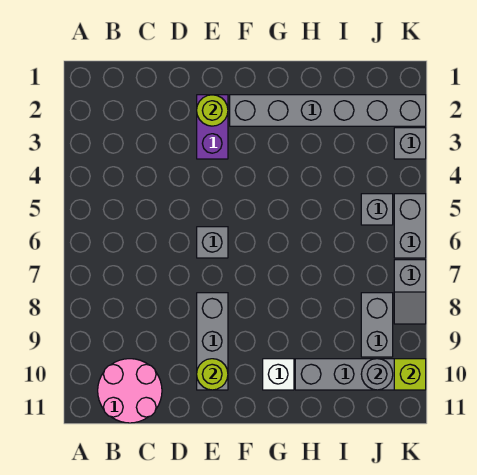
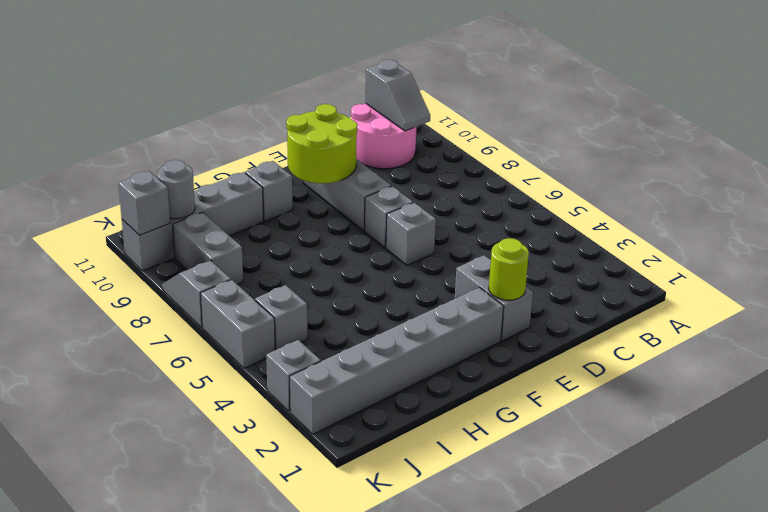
none -> grey slope B10:B11 level 2 top 11
purple brick E2:E3 level 1 -> grey brick E2:E3 level 1
none -> grey brick E7 level 1
lime round brick E10 level 2 -> lime round brick E9:F10 level 2
white brick G10 level 1 -> grey brick G10 level 1
lime brick K10 level 2 -> grey brick K10 level 2

